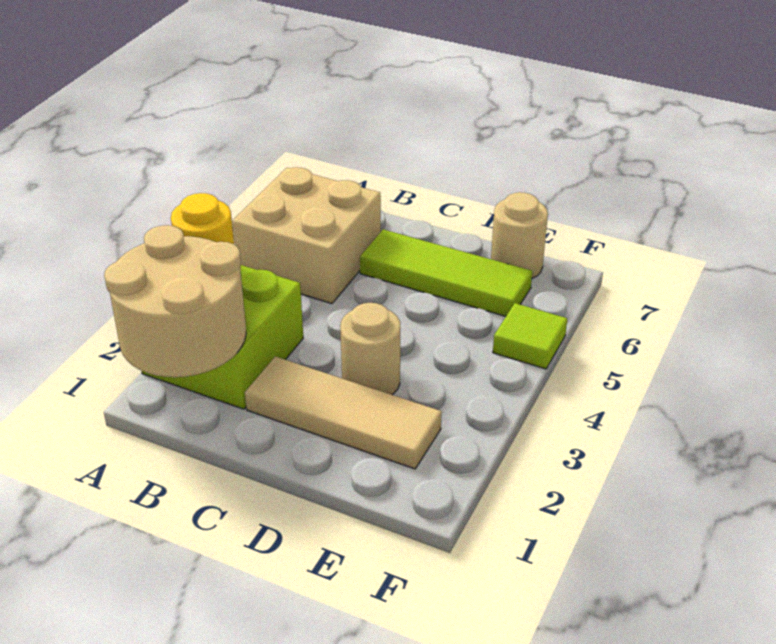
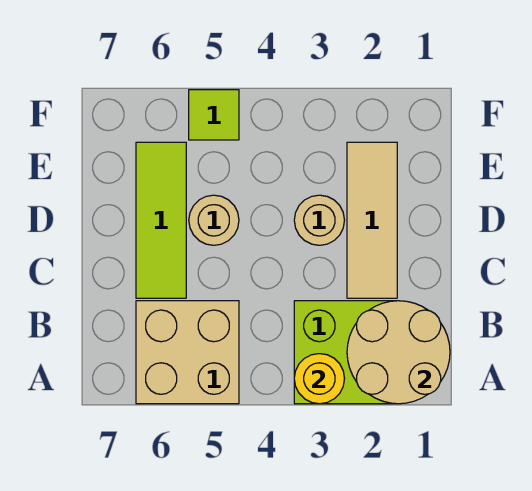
tan round brick E7 level 1 -> tan round brick D5 level 1

